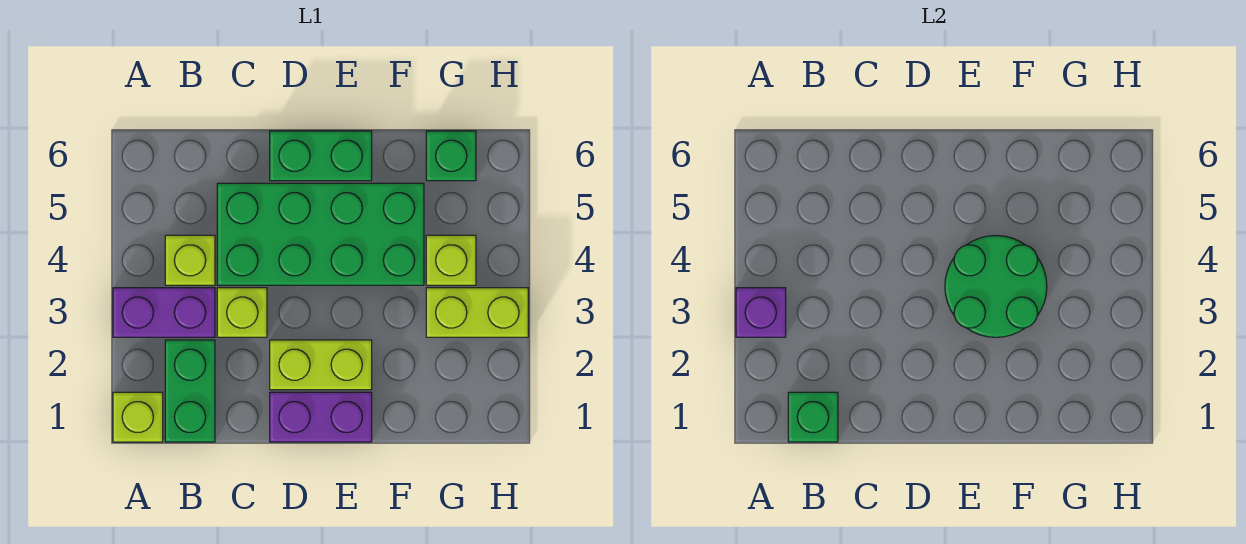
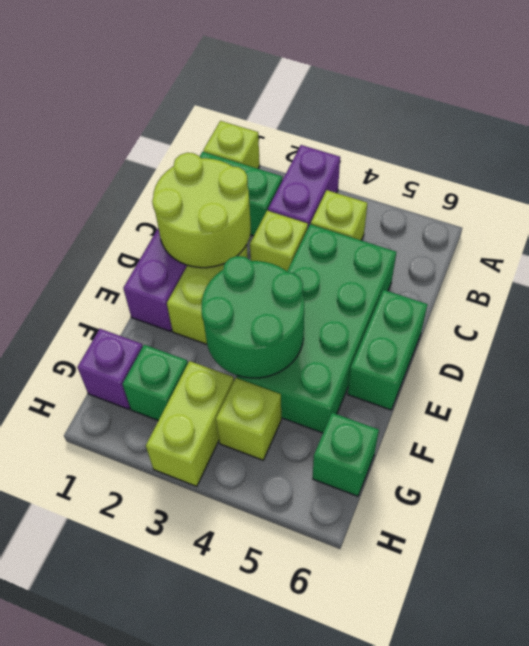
purple brick A3 level 2 -> purple brick G1 level 1
green brick B1 level 2 -> green brick G2 level 1
none -> lime round brick C1:D2 level 2

